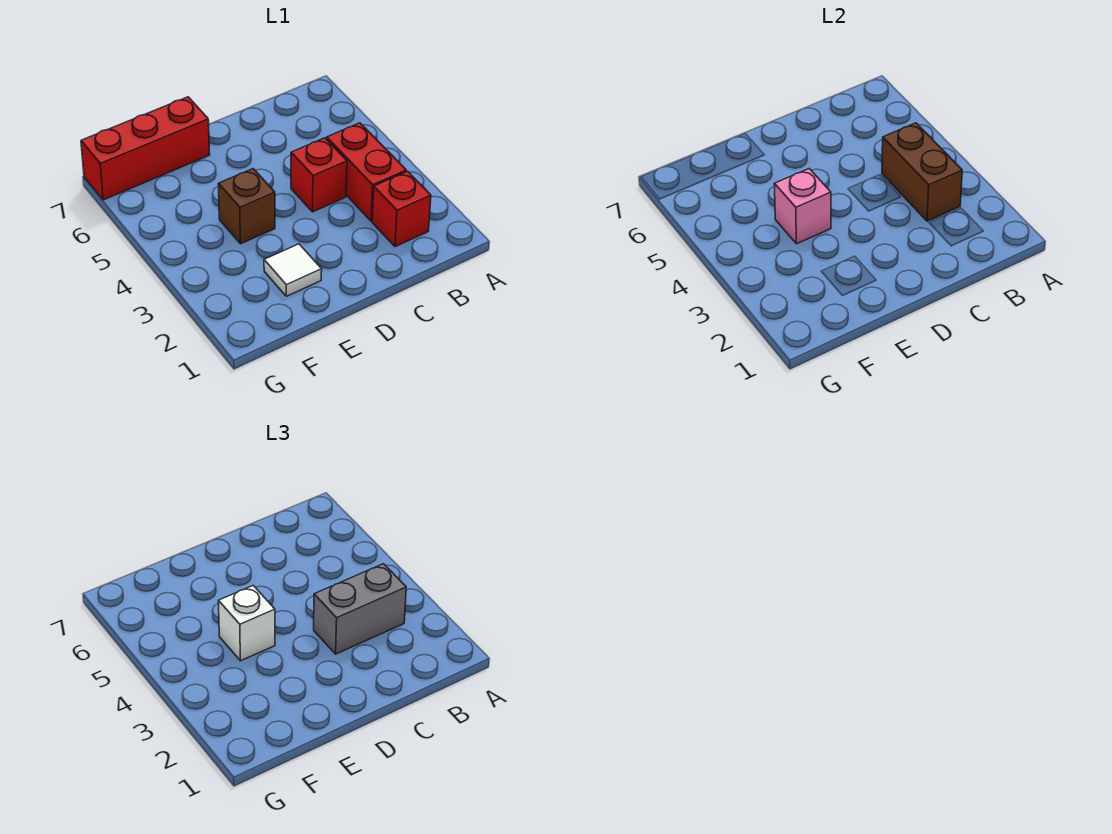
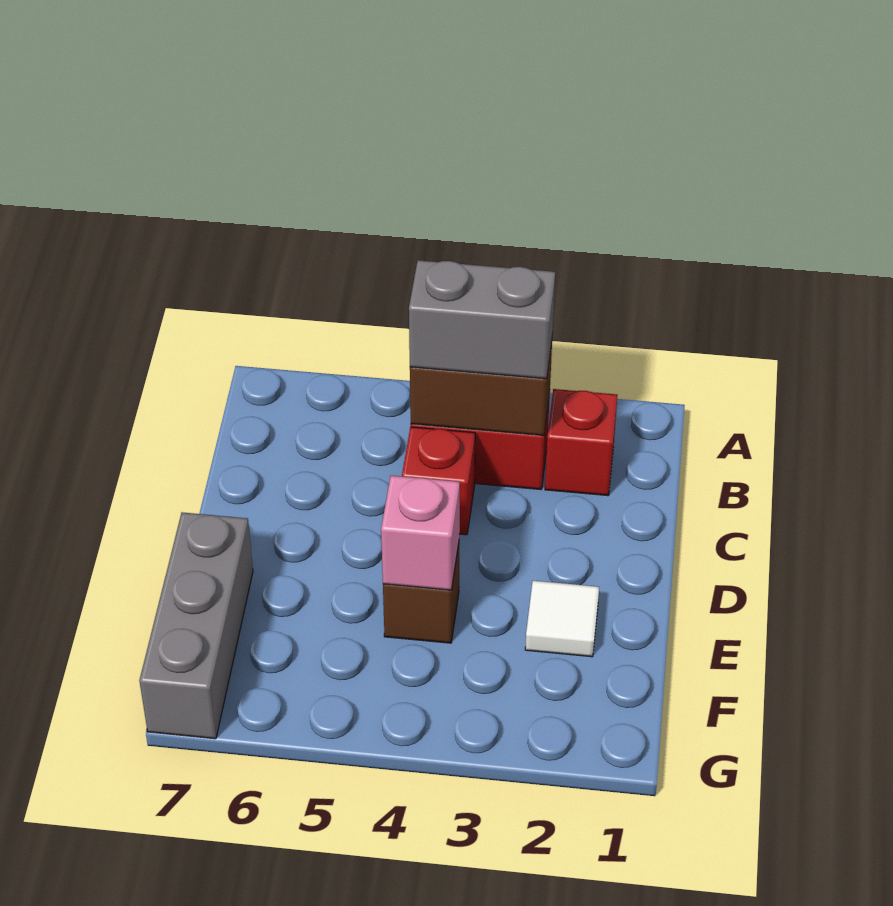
grey brick B3:C3 level 3 -> grey brick B3:B4 level 3
white brick E4 level 3 -> none
red brick E7:G7 level 1 -> grey brick E7:G7 level 1

